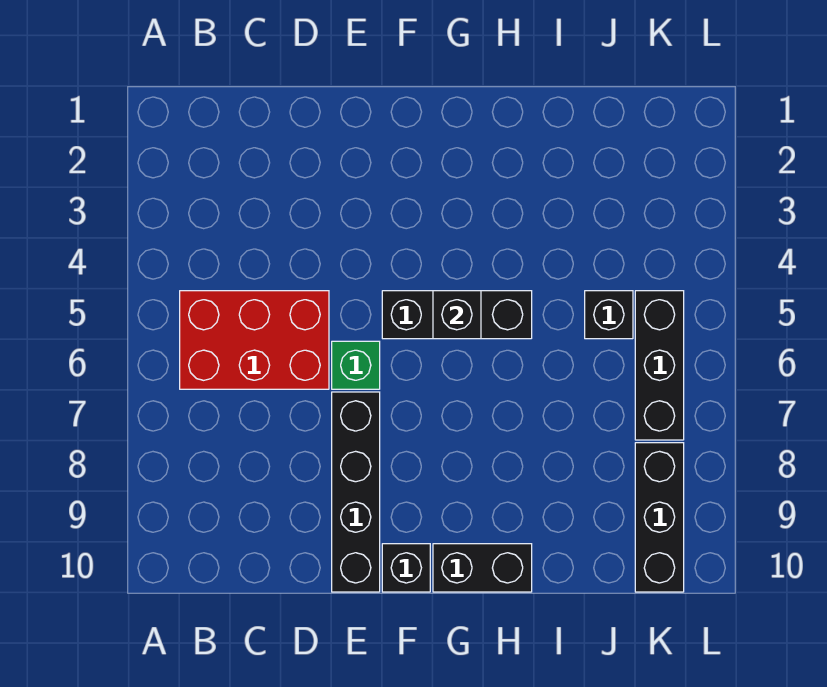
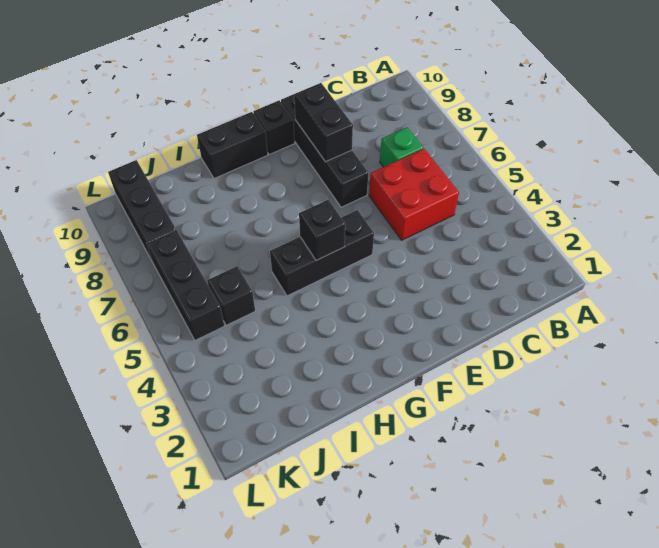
red brick B5:D6 level 1 -> red brick C5:D6 level 1
green brick E6 level 1 -> green brick C7 level 1
none -> black brick E8:E9 level 2

